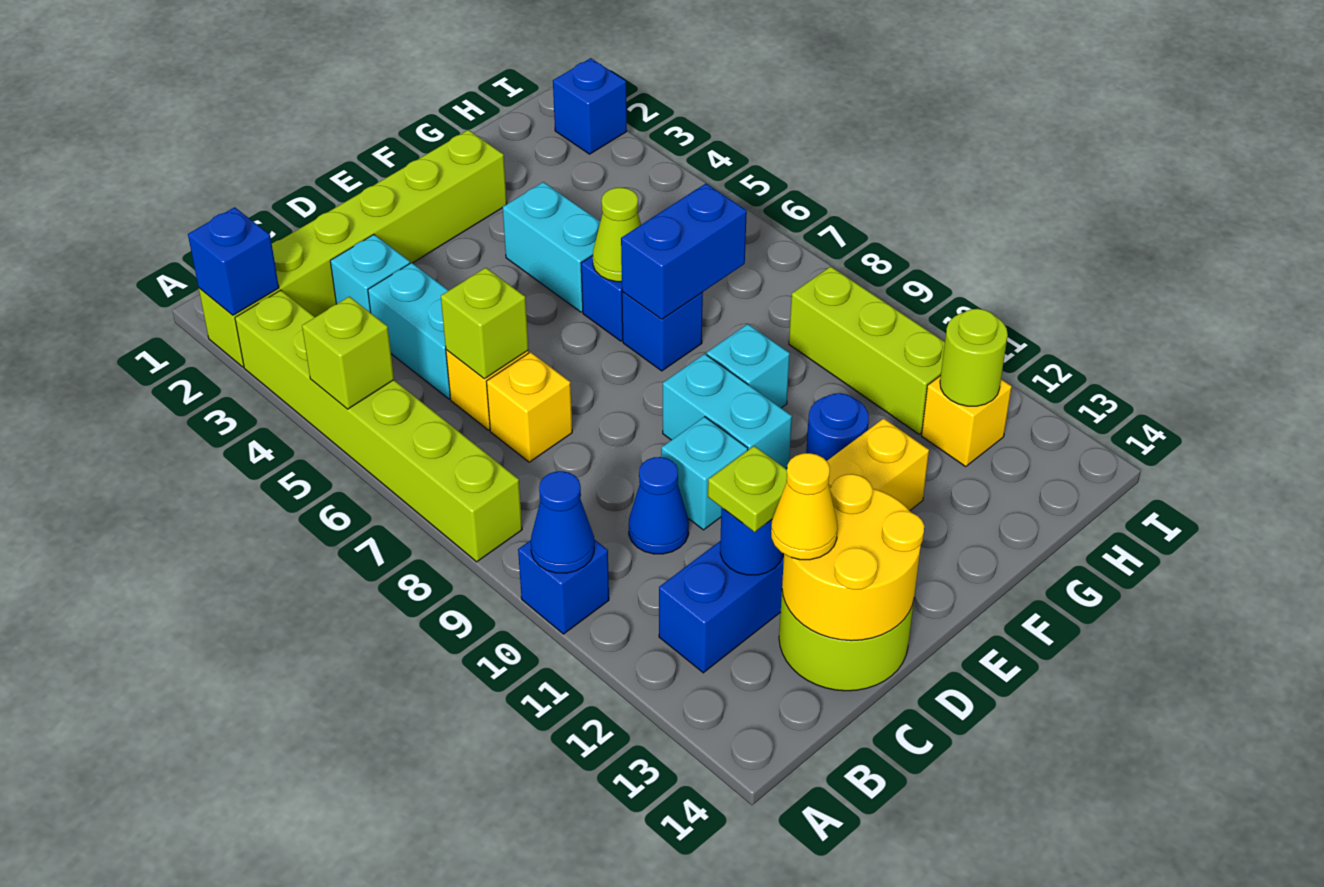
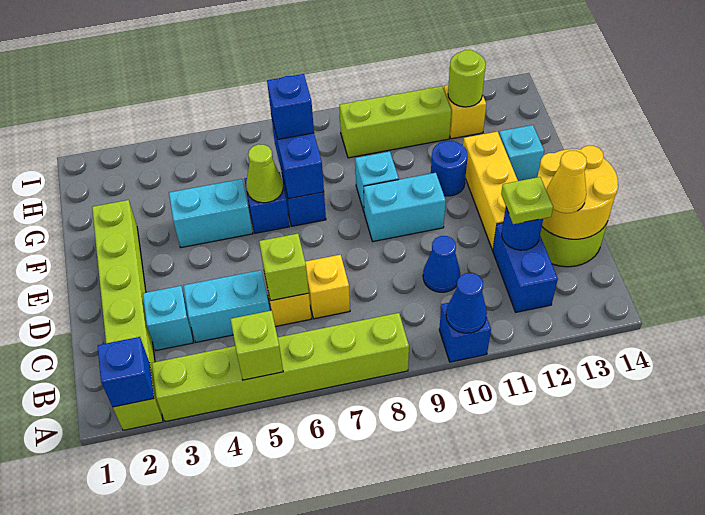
cyan brick D10 level 1 -> cyan brick F13 level 1
blue brick I2 level 1 -> blue brick G7 level 3

